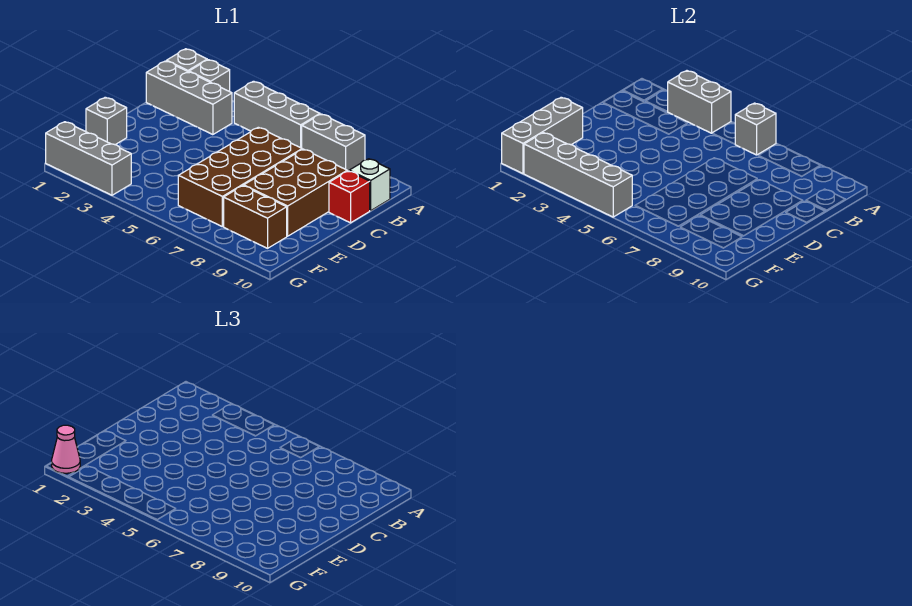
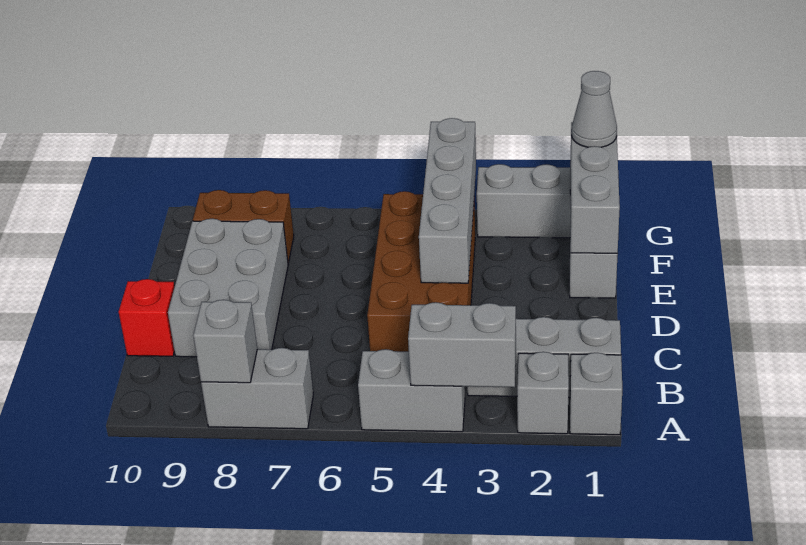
grey brick A4:A6 level 1 -> grey brick A4:A5 level 1
grey brick A6 level 2 -> grey brick A8 level 2
white brick B10 level 1 -> none
brown brick C6:F7 level 1 -> brown brick C4:F5 level 1
brown brick C8:E9 level 1 -> grey brick C8:E9 level 1
pink cone G1 level 3 -> grey cone G1 level 3
grey brick G2:G5 level 2 -> grey brick D4:G4 level 2

